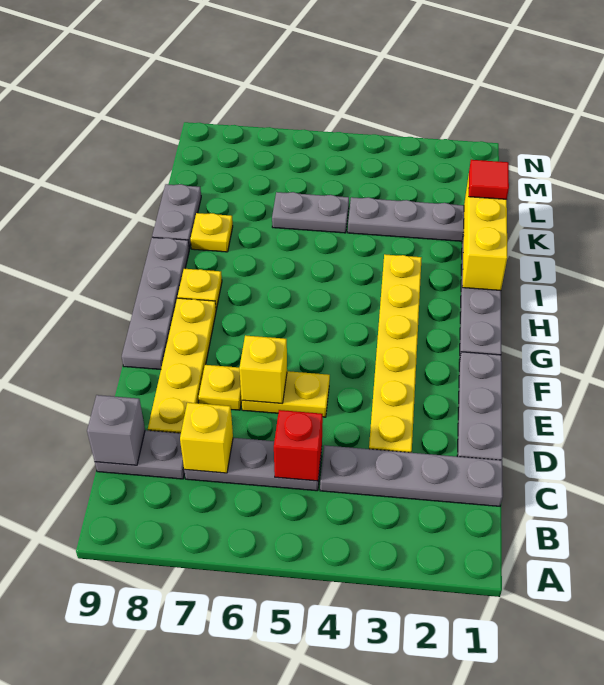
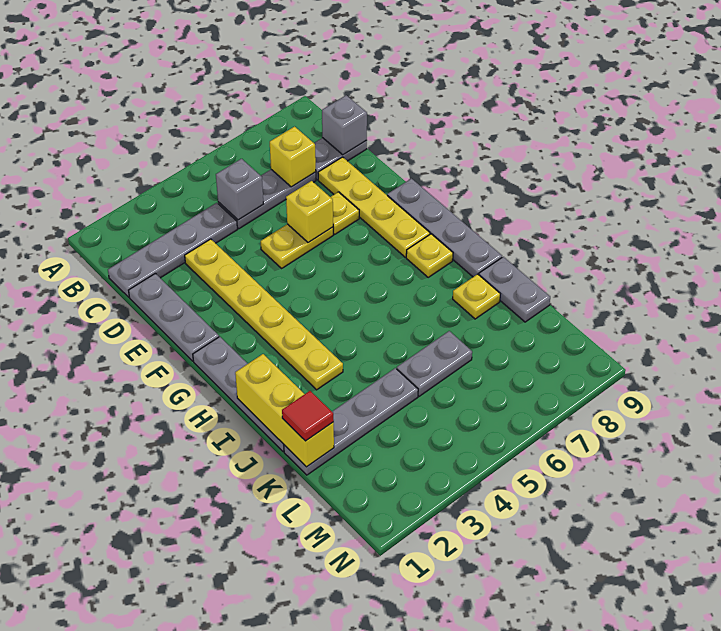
red brick C5 level 2 -> grey brick C5 level 2

